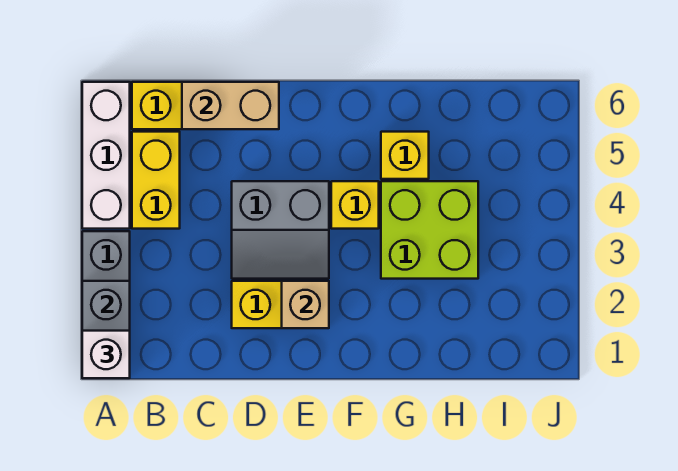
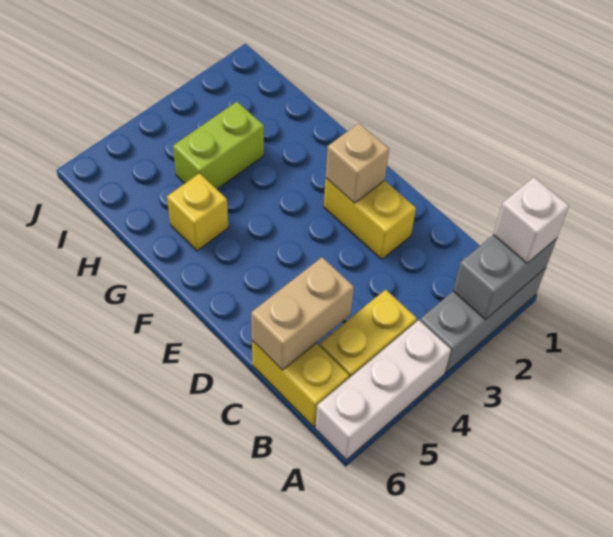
tan brick C6:D6 level 2 -> tan brick C5:C6 level 2
grey slope D3:E4 level 1 top 4 -> none
yellow brick F4 level 1 -> none
lime brick G3:H4 level 1 -> lime brick H3:H4 level 1

